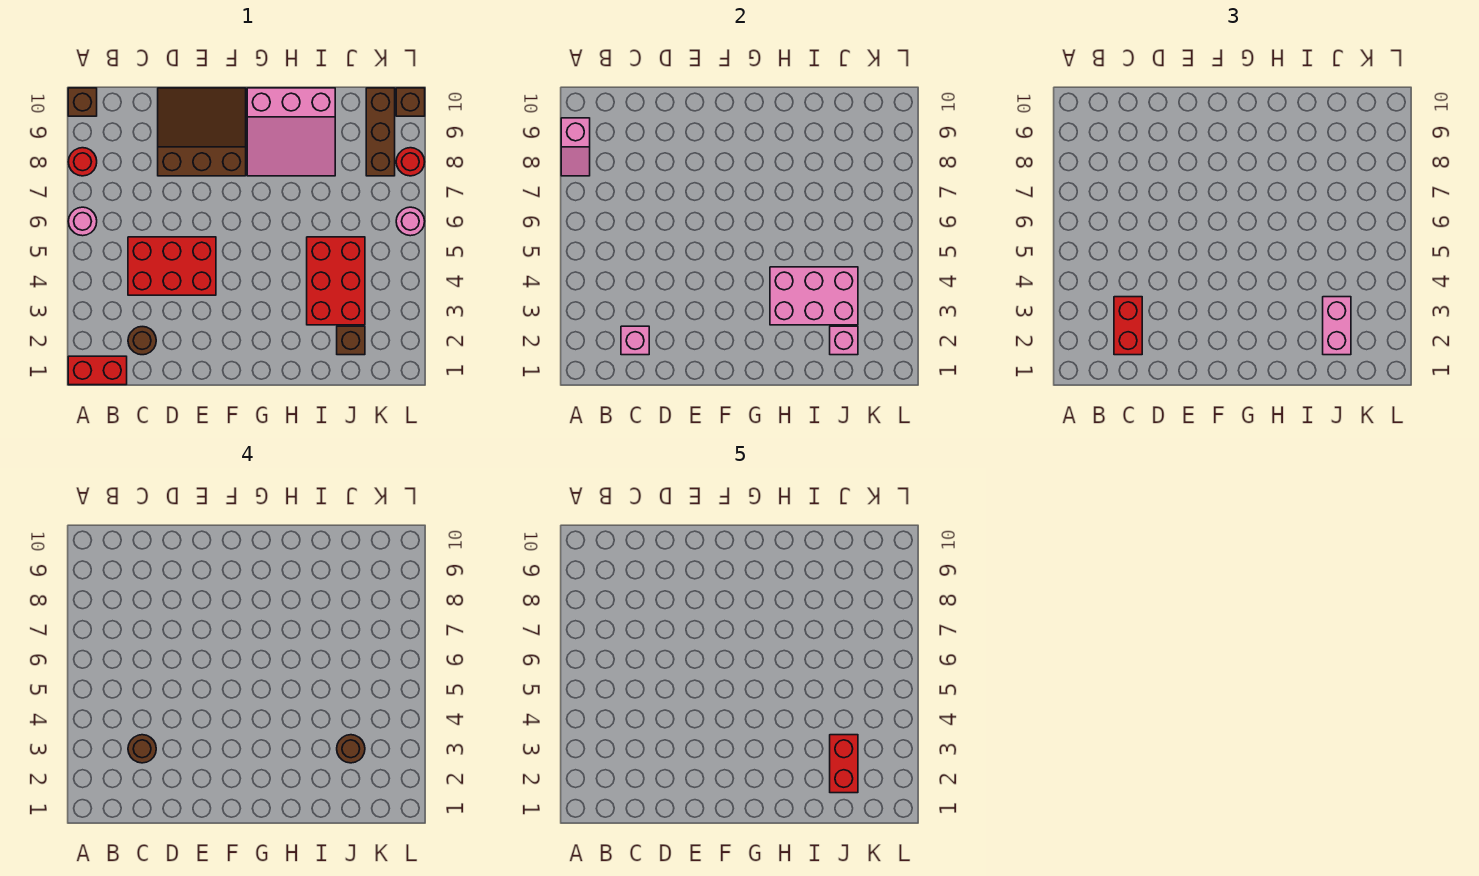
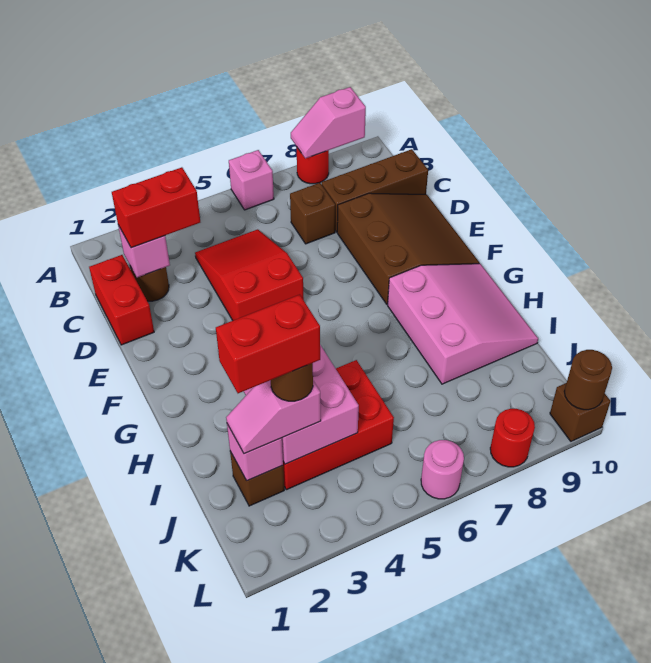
red brick A1:B1 level 1 -> red brick C1:D1 level 1
pink round brick A6 level 1 -> pink brick A6 level 1
brown brick A10 level 1 -> brown brick C7 level 1
brown round brick C3 level 4 -> brown round brick L10 level 2
red brick C4:E5 level 1 -> red slope C4:E5 level 1 top E
pink slope G8:I10 level 1 top 10 -> pink slope G8:I10 level 1 top 8
pink brick J2:J3 level 3 -> pink slope J2:J3 level 3 top 3
brown brick K8:K10 level 1 -> brown brick C8:C10 level 1

